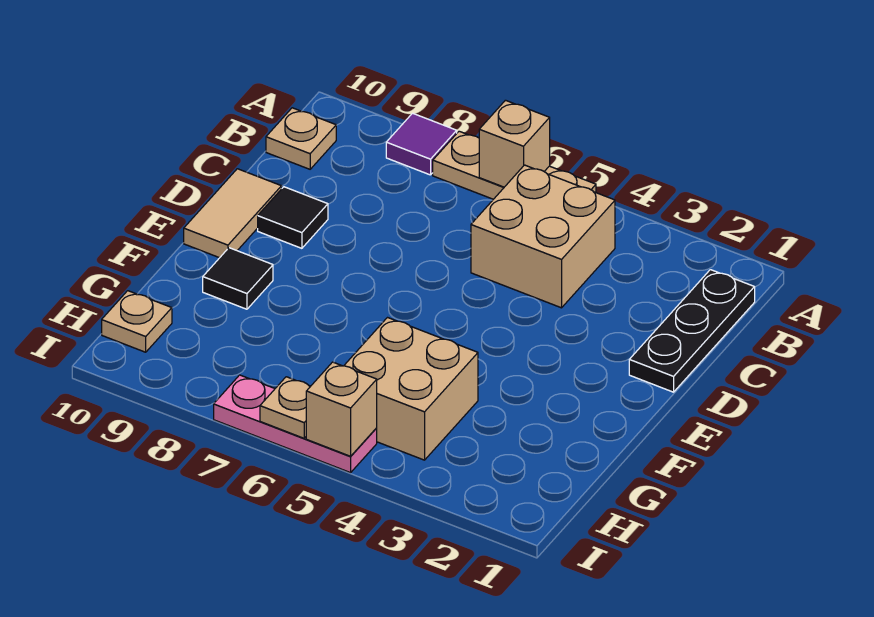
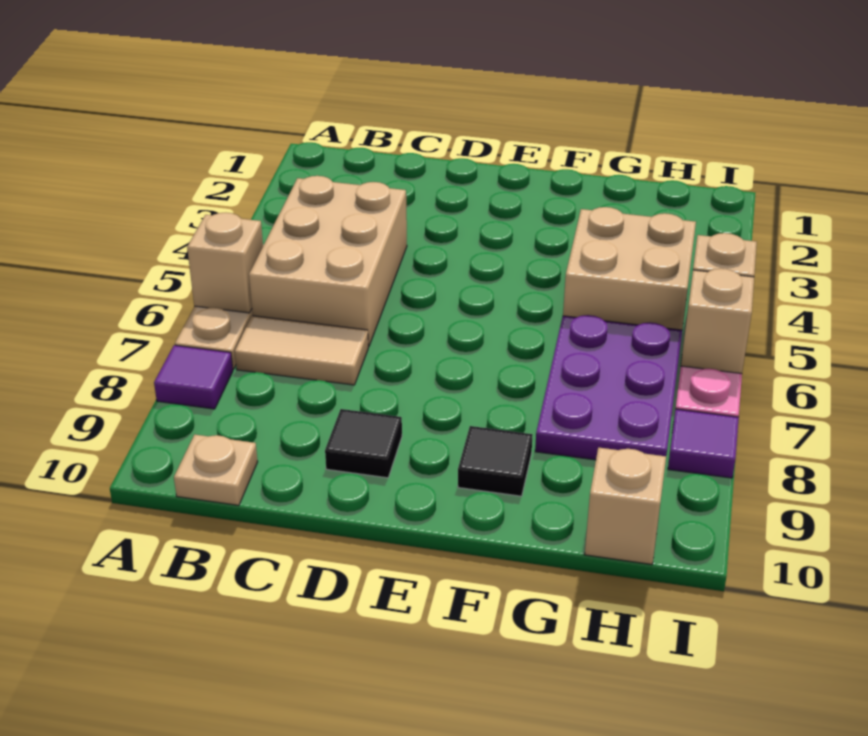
black plate B1:D1 level 1 -> none
tan brick B4:C5 level 1 -> tan brick B4:C6 level 1
tan tile D10:E10 level 1 -> tan tile B7:C7 level 1
none -> purple plate G6:H8 level 1
tan plate H10 level 1 -> tan brick H10 level 1
tan plate I6 level 2 -> tan brick I6 level 2
none -> purple tile I8 level 1

